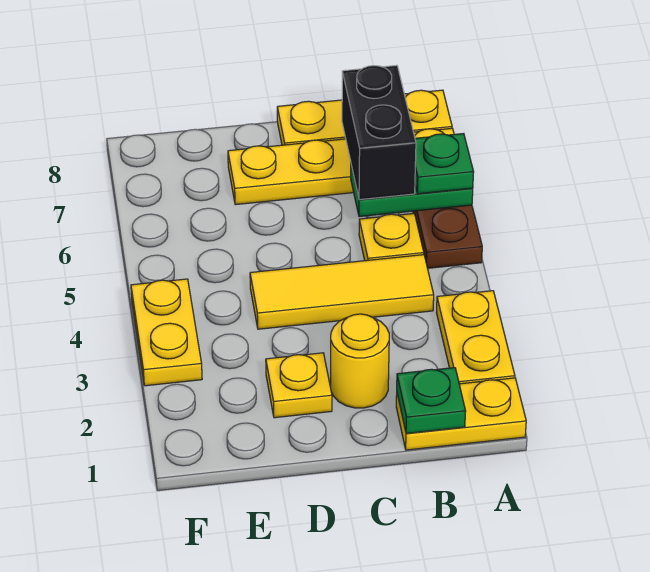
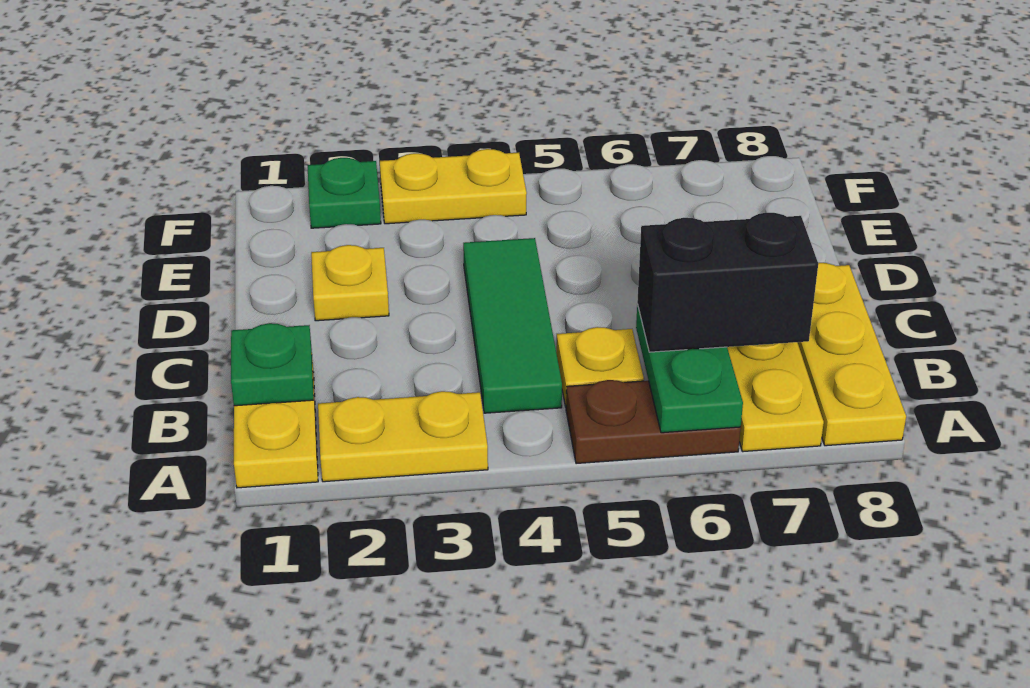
green plate A6 level 3 -> green plate F2 level 1
yellow tile B4:D4 level 1 -> green tile B4:D4 level 1
yellow round brick C2 level 1 -> none

